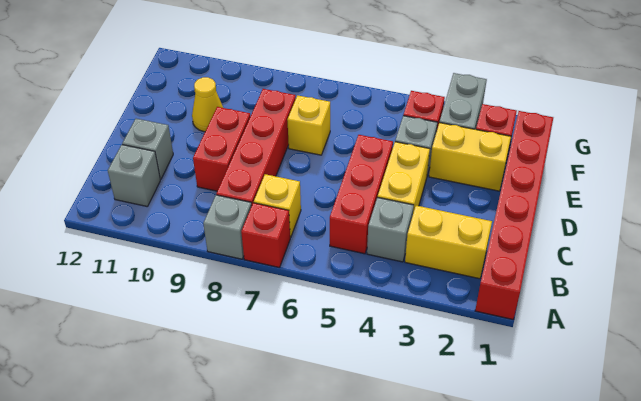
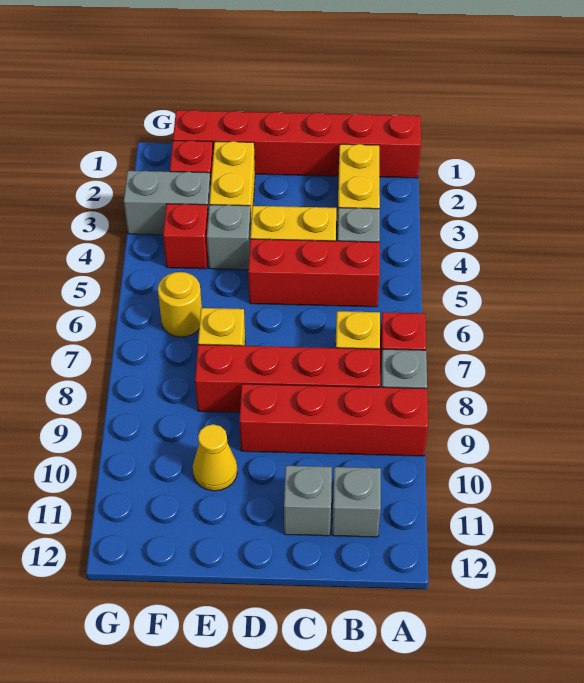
red brick C9:D9 level 1 -> red brick A9:D9 level 1
none -> yellow round brick F6 level 1

